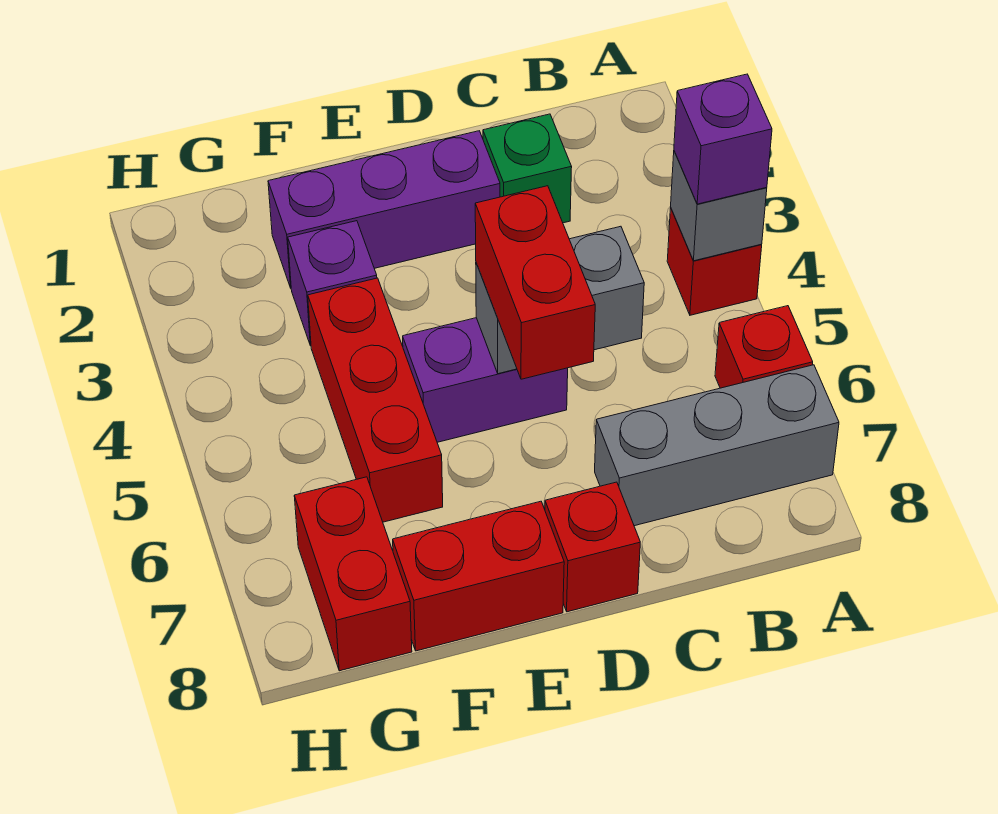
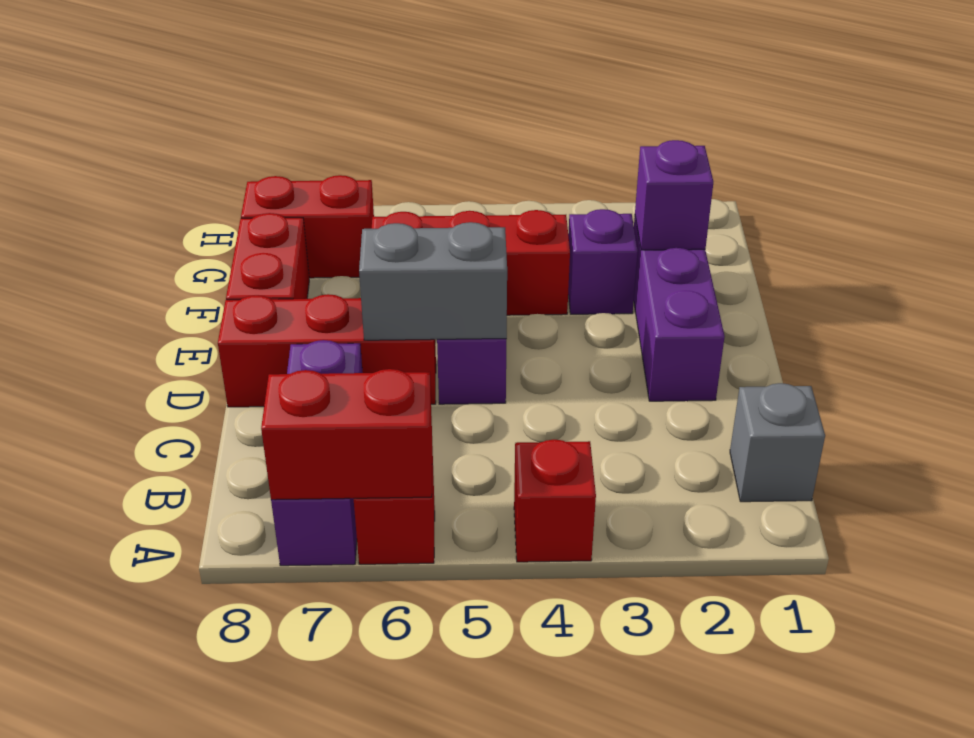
grey brick A4 level 2 -> grey brick B1 level 1
purple brick A4 level 3 -> purple brick F2 level 2
grey brick A7:C7 level 1 -> purple brick A7:C7 level 1
green brick C2 level 1 -> none
grey brick C5:D5 level 2 -> grey brick D5:D6 level 2
red brick D5:D6 level 3 -> red brick A6:A7 level 2
red brick D8 level 1 -> red brick D6:D8 level 1

